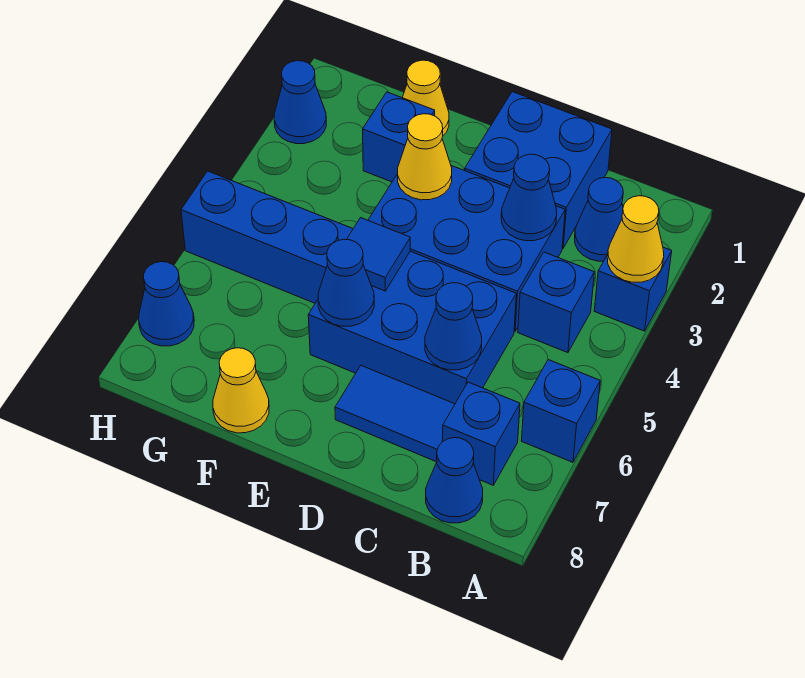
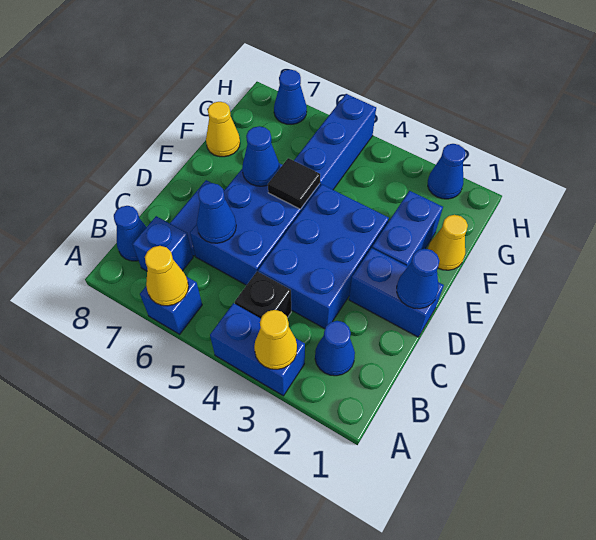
blue brick A3 level 1 -> blue brick A3:A4 level 1
blue brick B4 level 1 -> black brick B4 level 1
blue brick C1:D2 level 1 -> blue brick D1:D2 level 1
blue cone C3 level 2 -> blue cone D1 level 2
yellow cone E3 level 2 -> yellow cone A6 level 2
blue tile E5 level 2 -> black tile E5 level 2
blue brick F2 level 1 -> blue brick E2:F2 level 1

